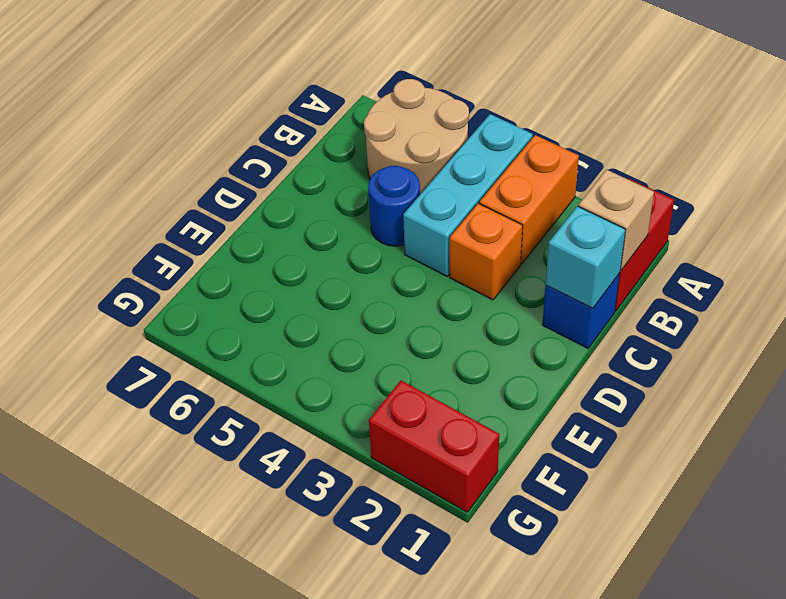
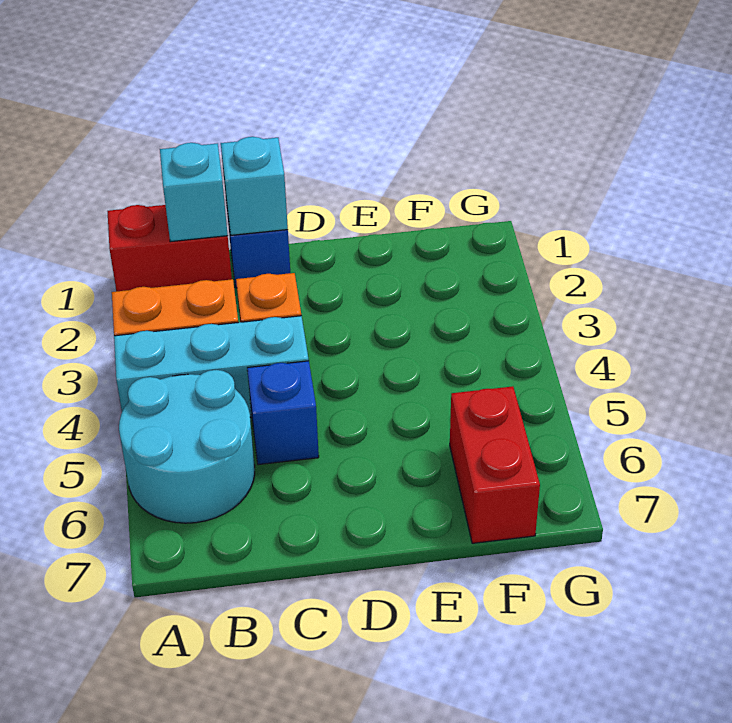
tan round brick A5:B6 level 1 -> cyan round brick A5:B6 level 1
tan brick B1 level 2 -> cyan brick B1 level 2
blue round brick C5 level 1 -> blue brick C5 level 1
red brick G1:G2 level 1 -> red brick F6:F7 level 1

